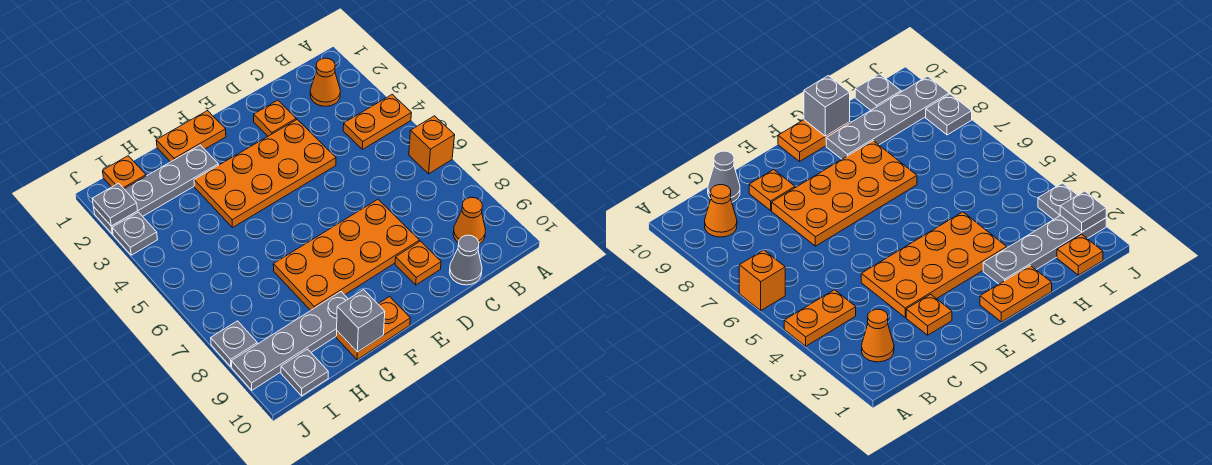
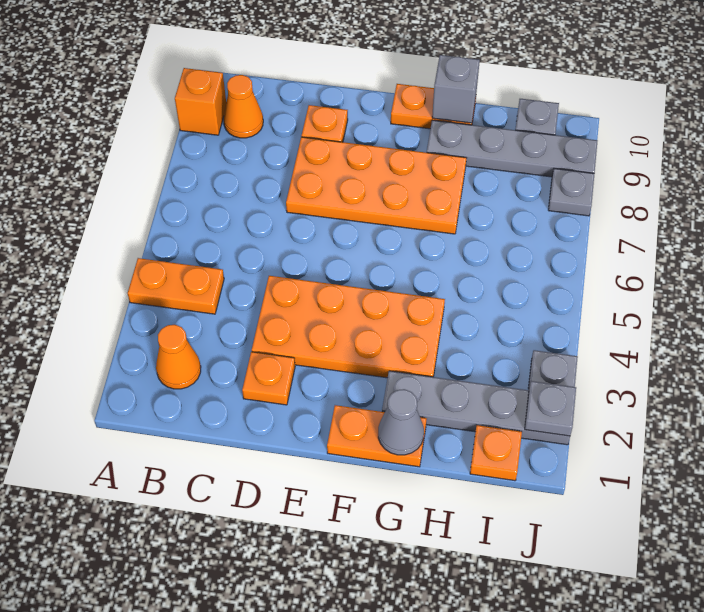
orange brick A6 level 1 -> orange brick A9 level 1
grey cone C10 level 1 -> grey cone G1 level 2

